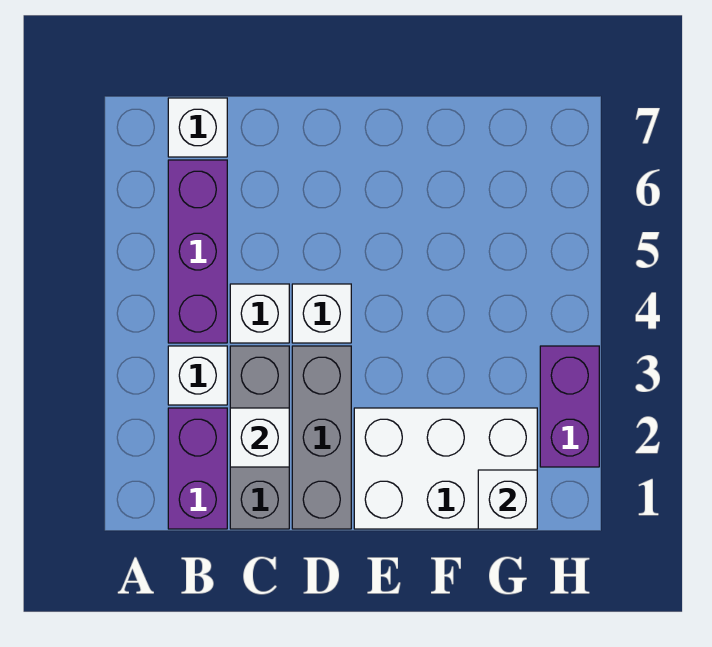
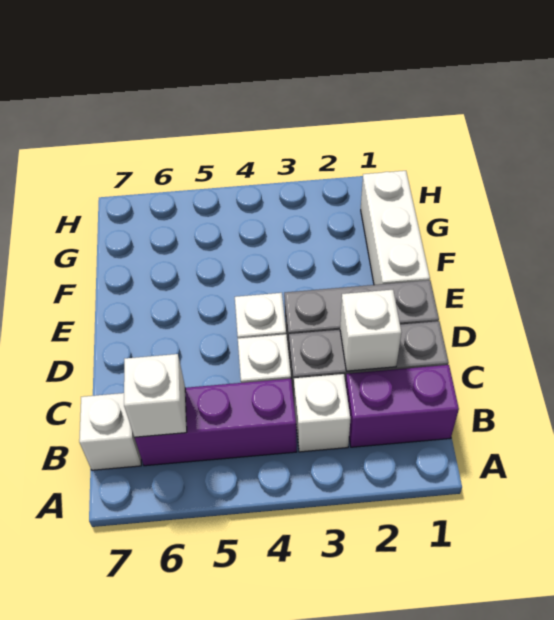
white brick E1:G2 level 1 -> white brick E1:G1 level 1
white brick G1 level 2 -> white brick B6 level 2
purple brick H2:H3 level 1 -> none

